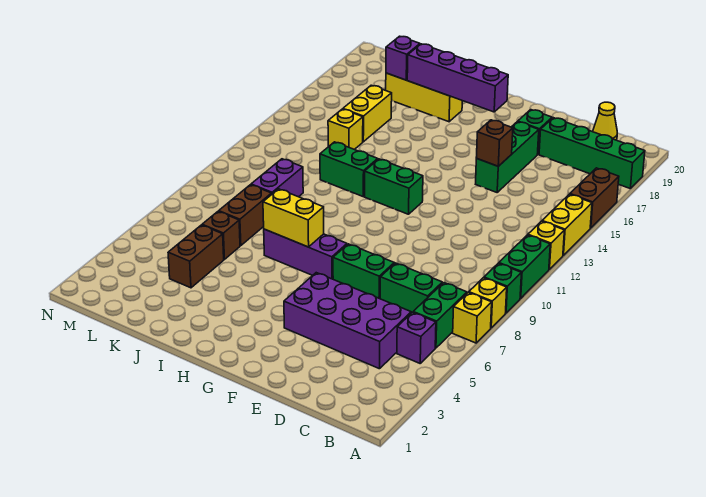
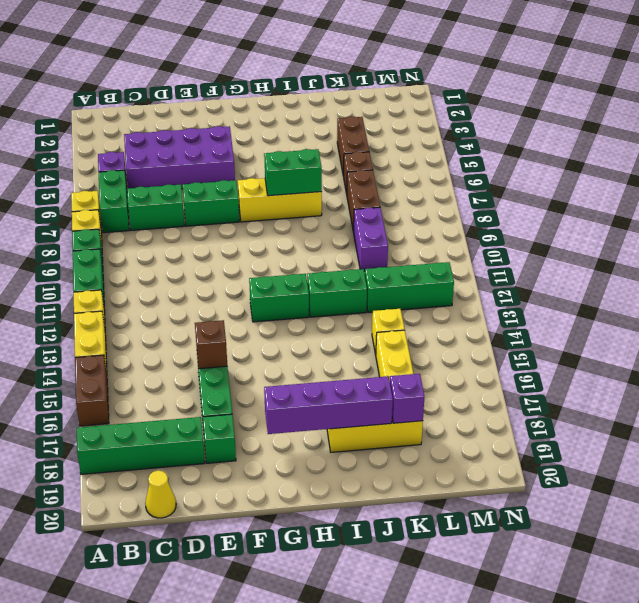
purple brick G7:I7 level 1 -> yellow brick G7:I7 level 1
yellow brick H7:I7 level 2 -> green brick H7:I7 level 2
none -> green brick K12:M12 level 1

